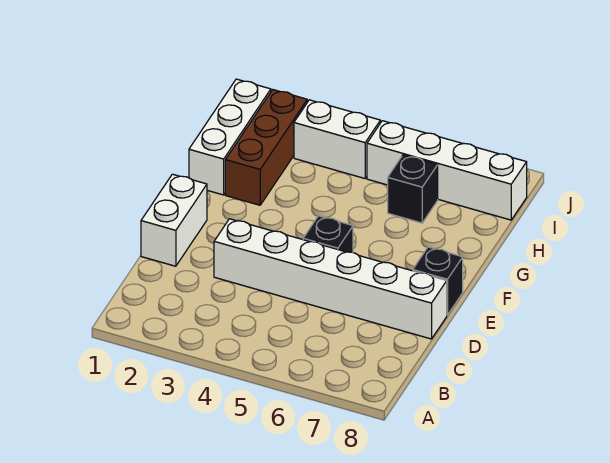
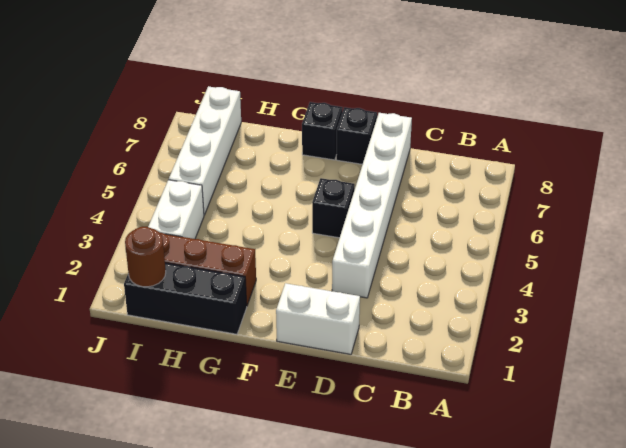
white brick G1:I1 level 1 -> black brick G1:I1 level 1
black brick H6 level 1 -> black brick F8 level 1
none -> brown round brick I1 level 2

